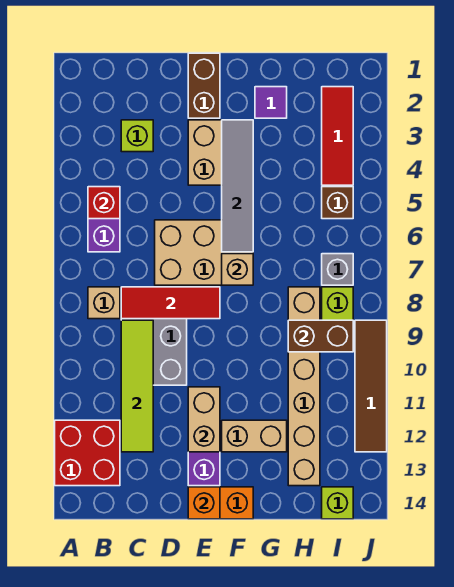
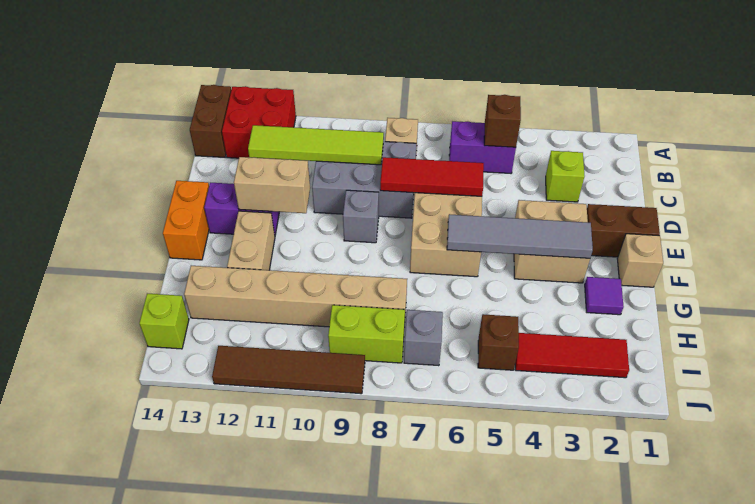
red brick B5 level 2 -> brown brick B5 level 2
red tile C8:E8 level 2 -> red tile D6:D8 level 2
none -> grey brick E9 level 1
orange brick E14 level 2 -> none
tan brick F7 level 2 -> tan brick F1 level 1
brown brick H9:I9 level 2 -> brown brick A14:B14 level 1

